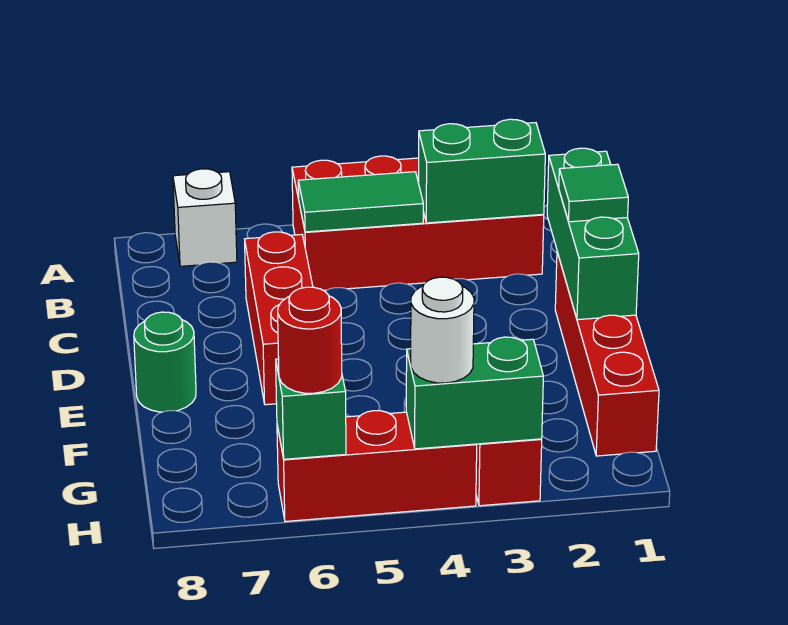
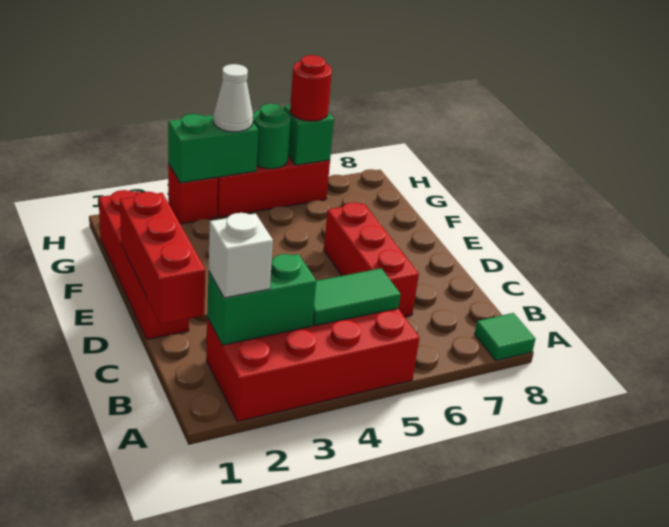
white brick A7 level 1 -> white brick B2 level 3
green brick C1:E1 level 2 -> red brick C1:E1 level 2
green tile D1 level 3 -> green tile A8 level 1
green round brick E8 level 1 -> green round brick H5 level 2
white round brick H4 level 3 -> white cone H4 level 3

